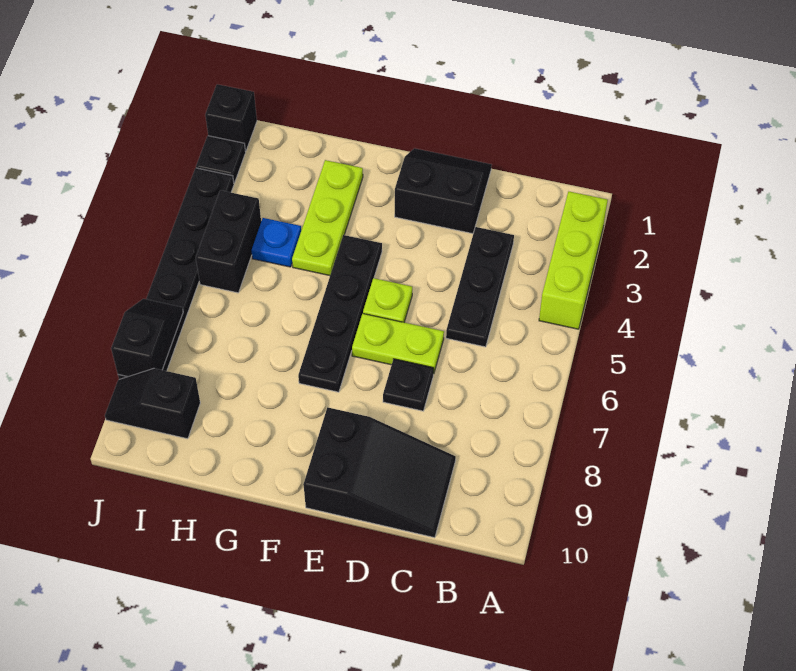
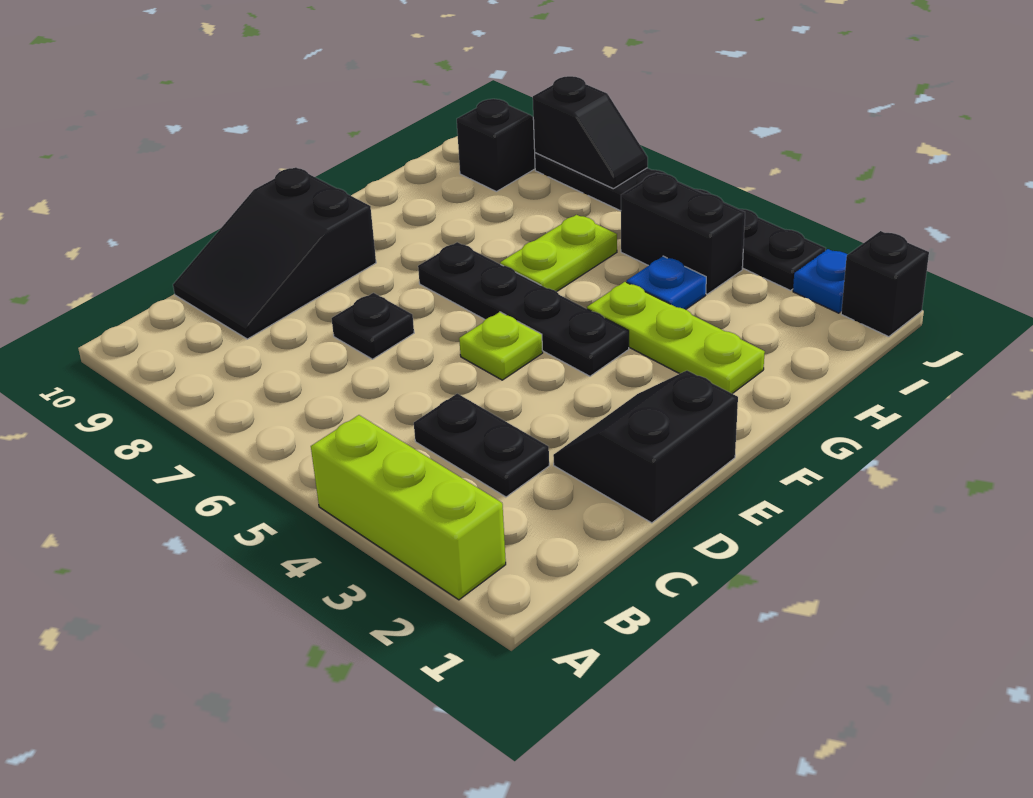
black plate C3:C5 level 1 -> black plate C3:C4 level 1
black slope D1:E2 level 1 top 2 -> black slope D1:E2 level 1 top 1
lime plate D6:E6 level 1 -> lime plate G6:H6 level 1
black plate J2 level 1 -> blue plate J2 level 1

